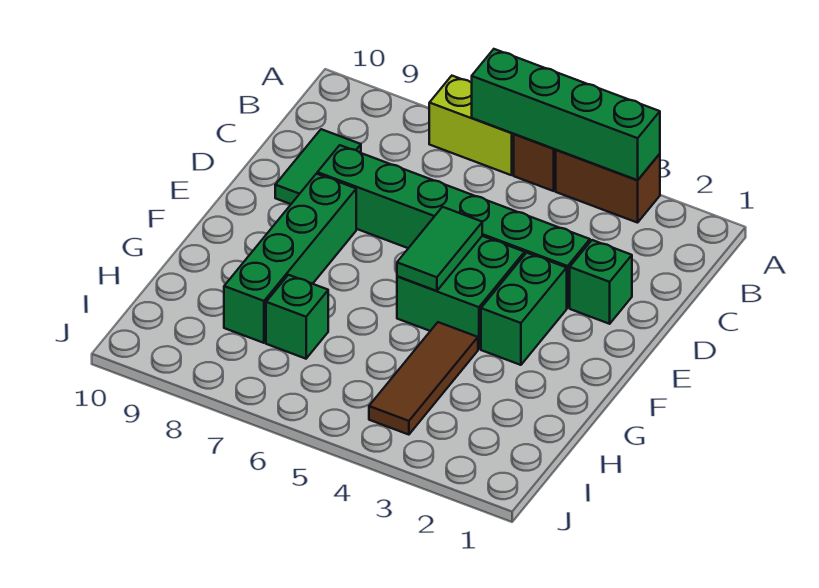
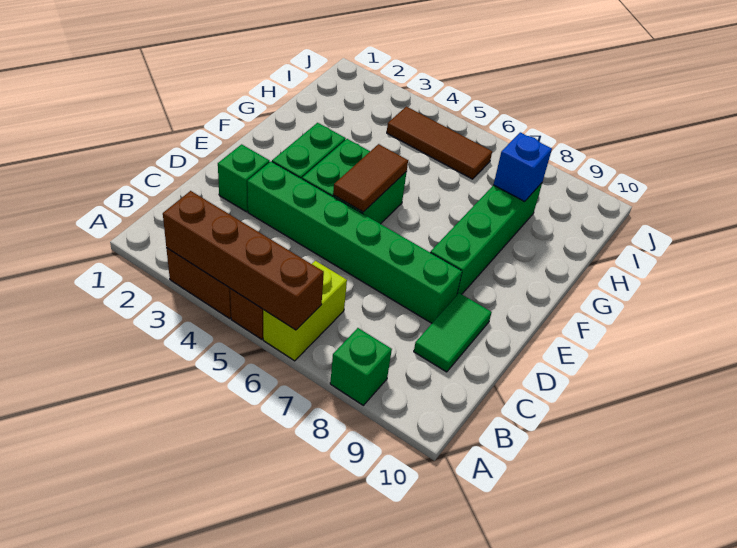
green brick A3:A6 level 2 -> brown brick A3:A6 level 2
lime brick A6:A7 level 1 -> lime brick A6:B6 level 1
green tile E5:F5 level 2 -> brown tile E5:F5 level 2
brown tile G4:I4 level 1 -> brown tile I4:I6 level 1
green brick H7 level 1 -> green brick A8 level 1
none -> blue brick H8 level 2

